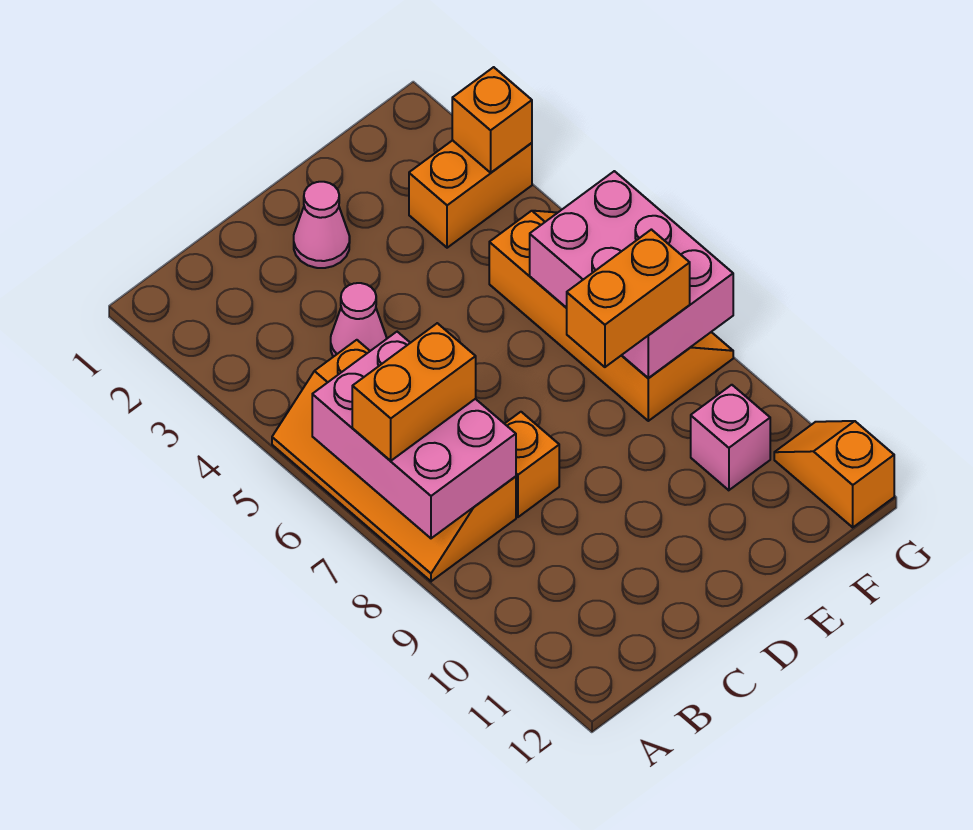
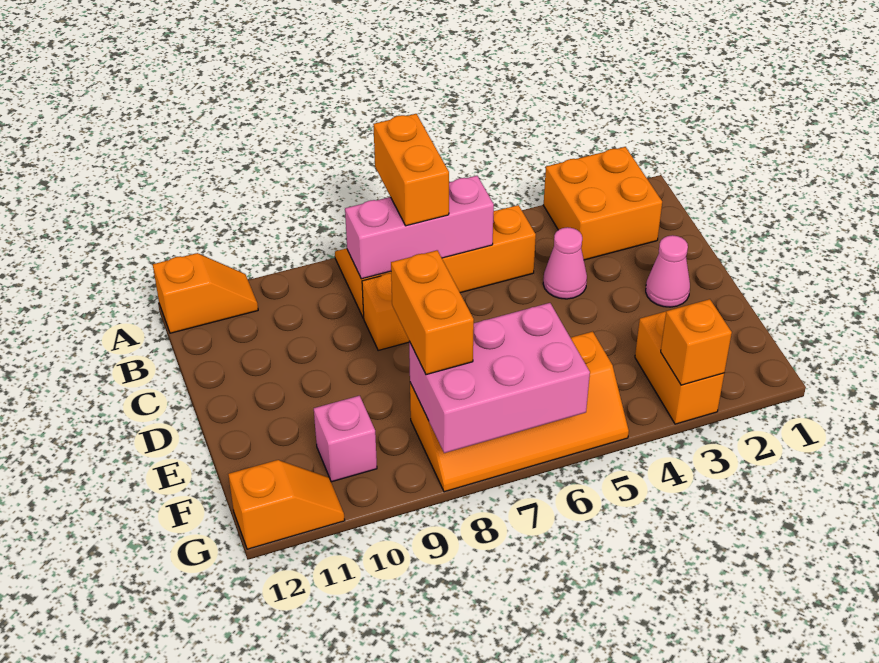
none -> orange brick A2:B3 level 1
pink brick A6:B8 level 2 -> pink brick B6:B8 level 2
none -> orange slope A11:A12 level 1 top 12

